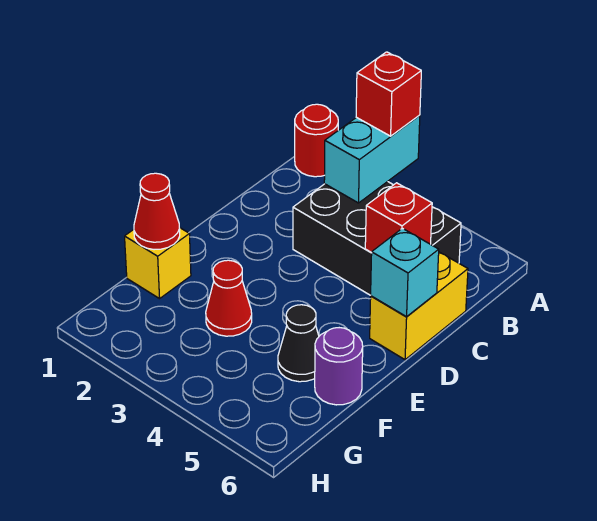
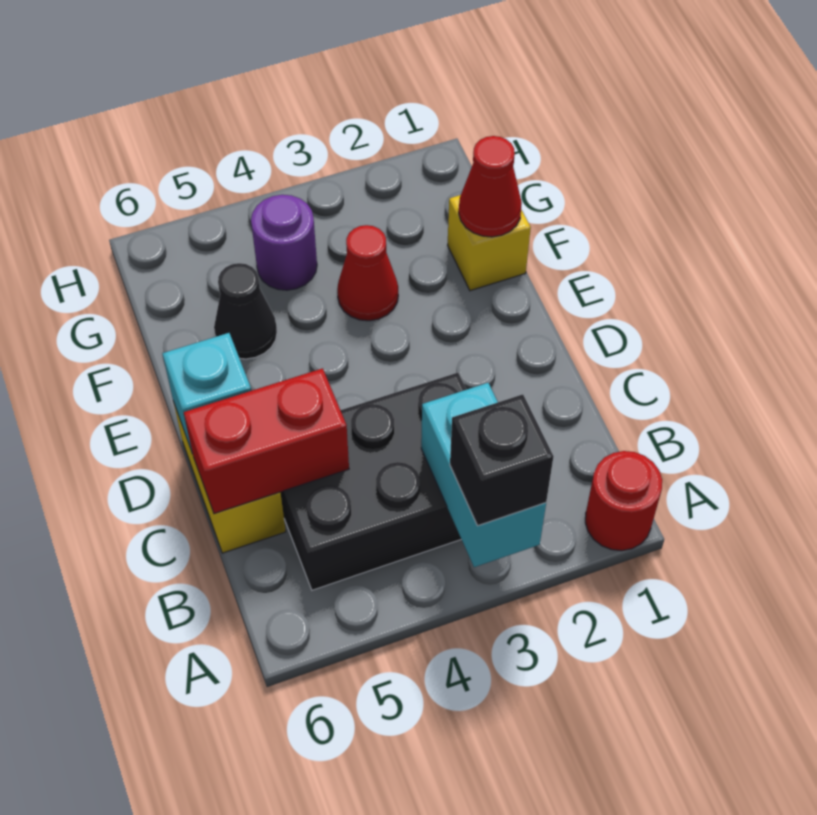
red brick A3 level 3 -> black brick A3 level 3
red brick C5 level 2 -> red brick C5:C6 level 2
purple round brick F6 level 1 -> purple round brick G4 level 1

